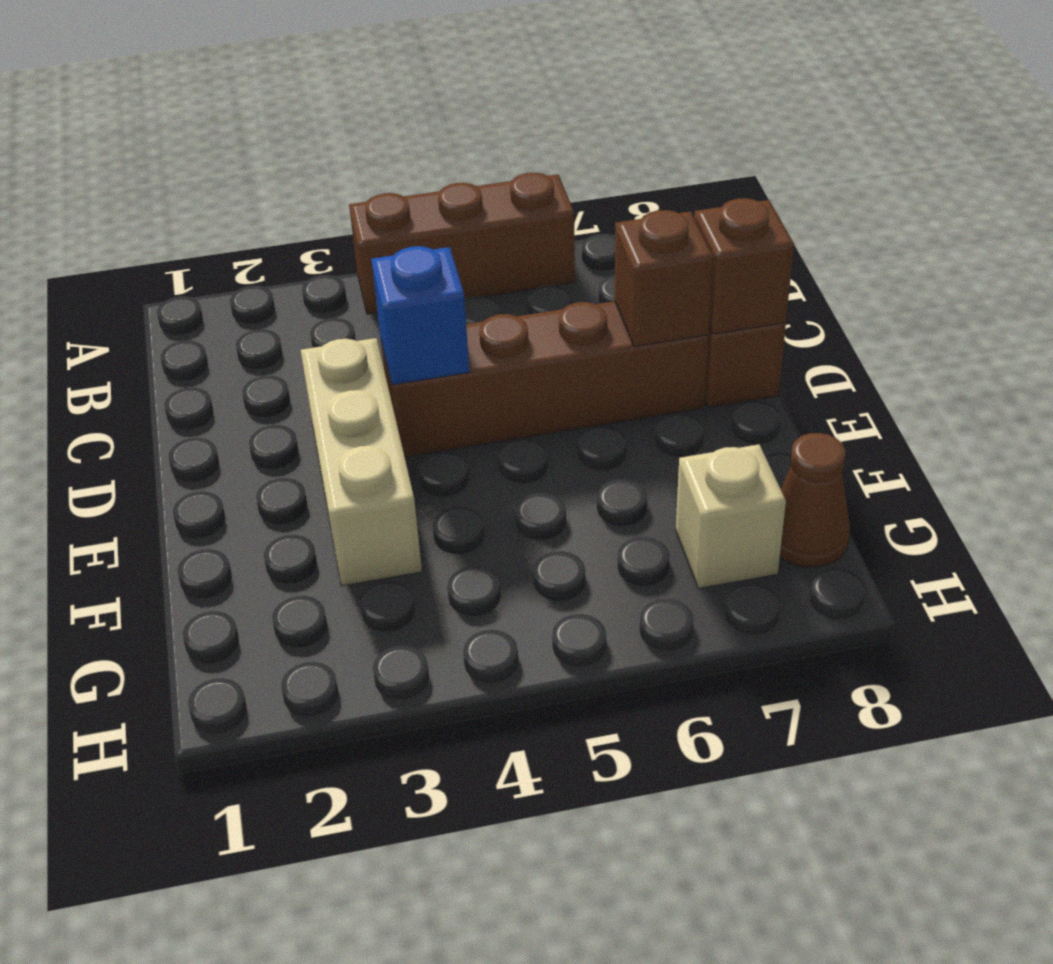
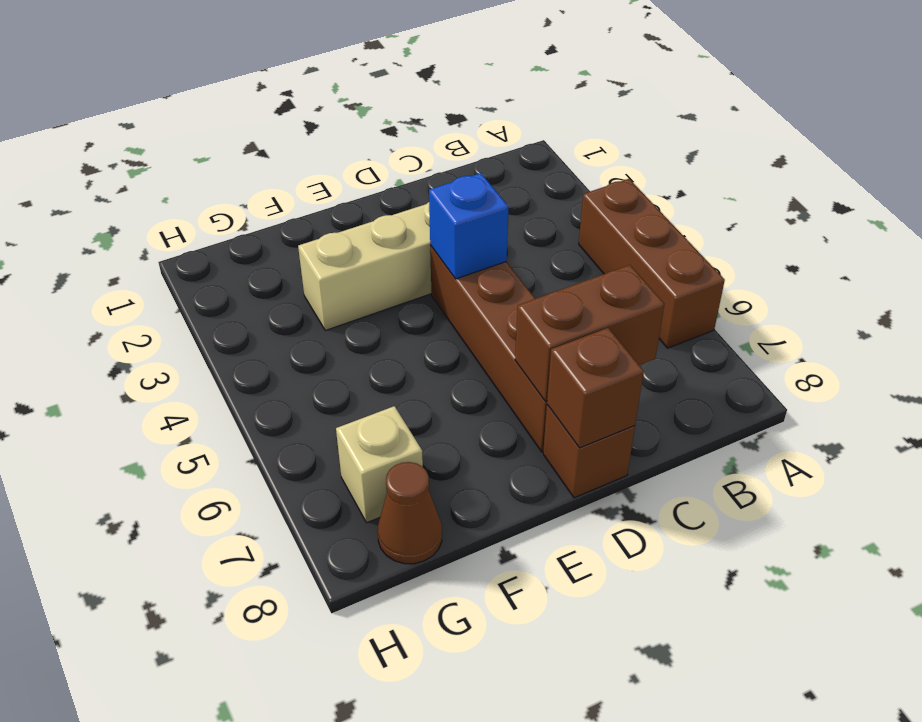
brown brick D7 level 2 -> brown brick C7:D7 level 2

